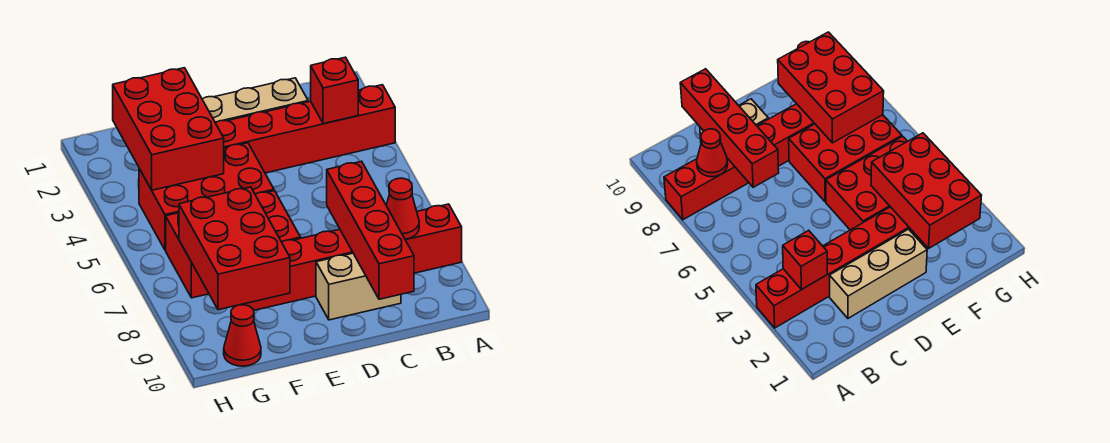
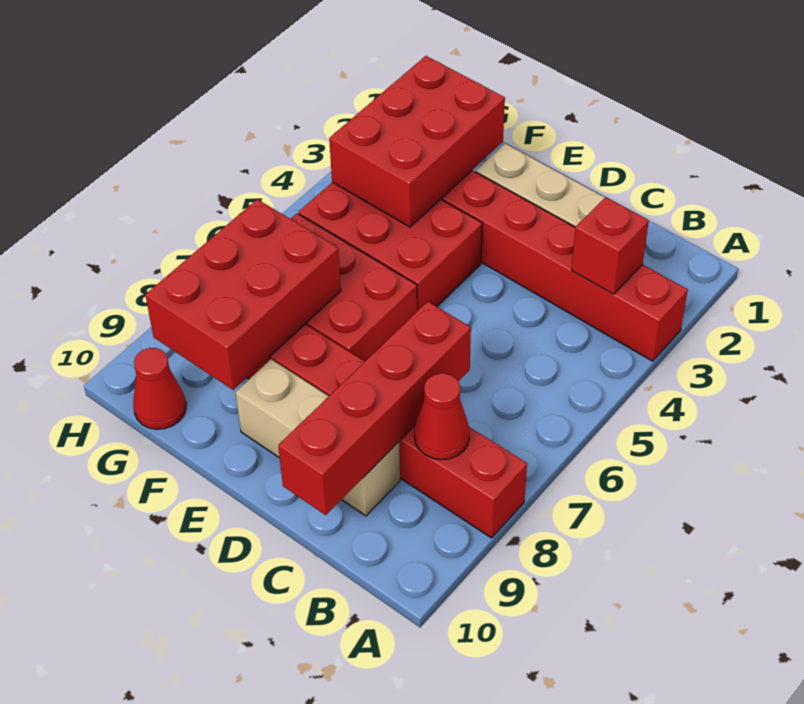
tan brick C9:D9 level 1 -> tan brick C9:E9 level 1

